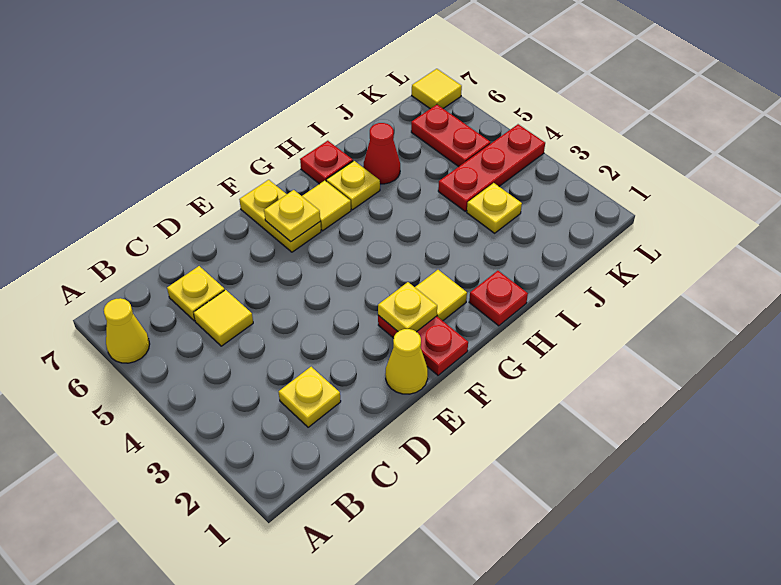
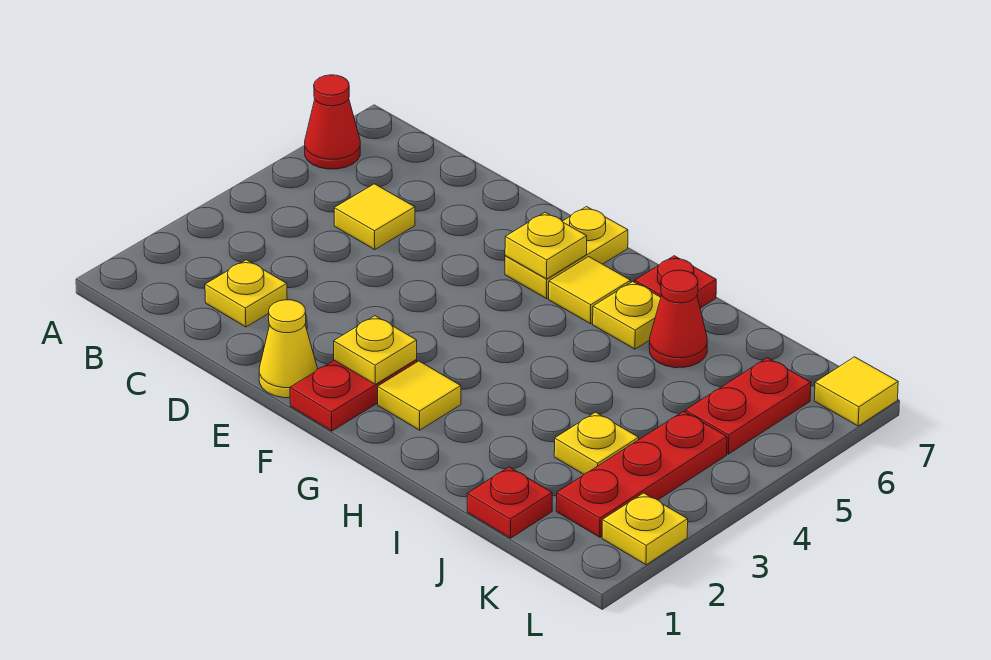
yellow cone A6 level 1 -> red cone A6 level 1
yellow plate C6 level 1 -> yellow plate L2 level 1
red plate H1 level 1 -> red plate J1 level 1
red plate J4:L4 level 1 -> red plate K2:K4 level 1

